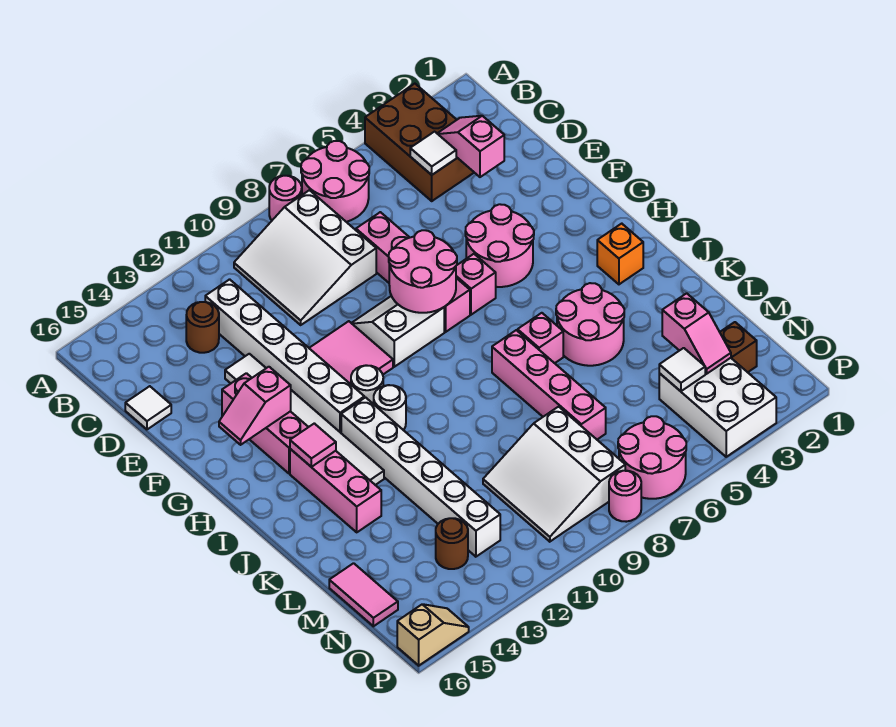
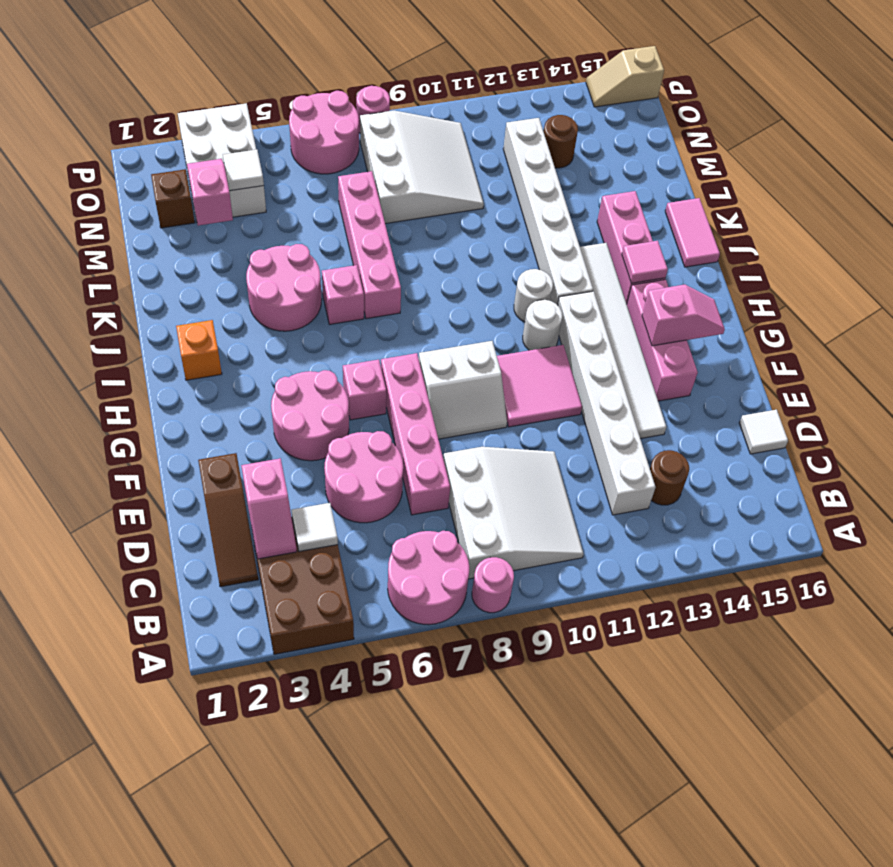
none -> brown slope C2:E2 level 1 top E
pink round brick F7:G8 level 2 -> pink round brick D5:E6 level 1
pink tile M16:N16 level 1 -> pink tile J16:K16 level 1

